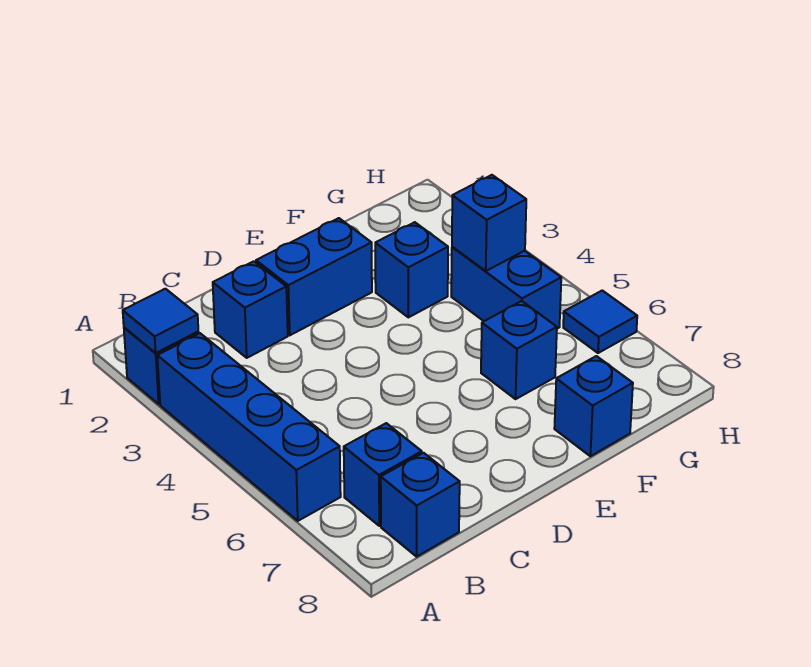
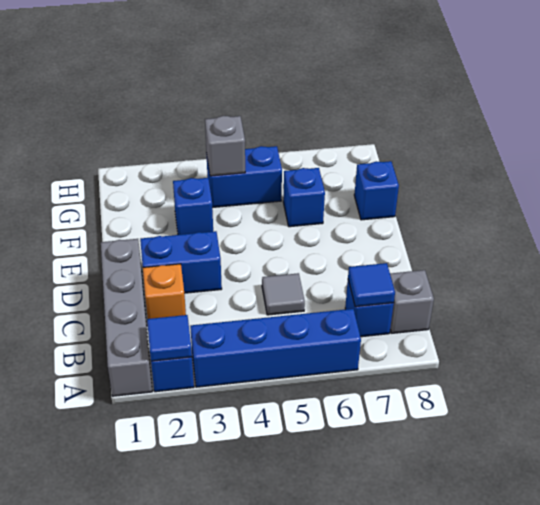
none -> grey brick A1:D1 level 1
blue brick B8 level 1 -> grey brick B8 level 1
blue brick C2 level 1 -> orange brick C2 level 1
none -> grey tile C5 level 1
blue brick D2:E2 level 1 -> blue brick D2:D3 level 1
blue brick G4 level 2 -> grey brick G4 level 2
blue tile H6 level 1 -> blue tile B7 level 2

